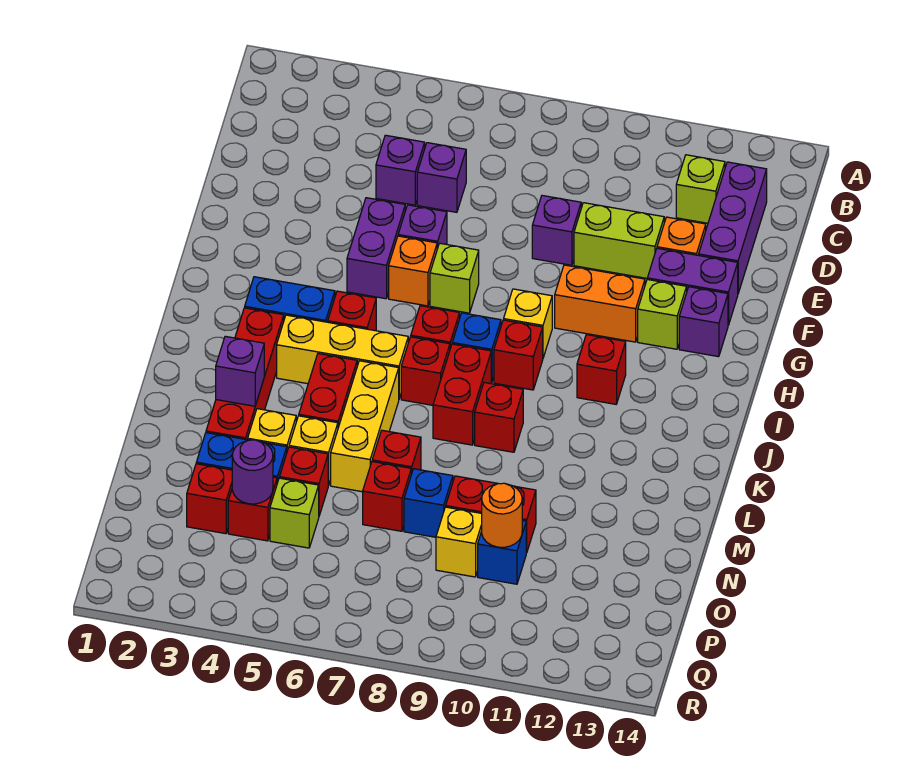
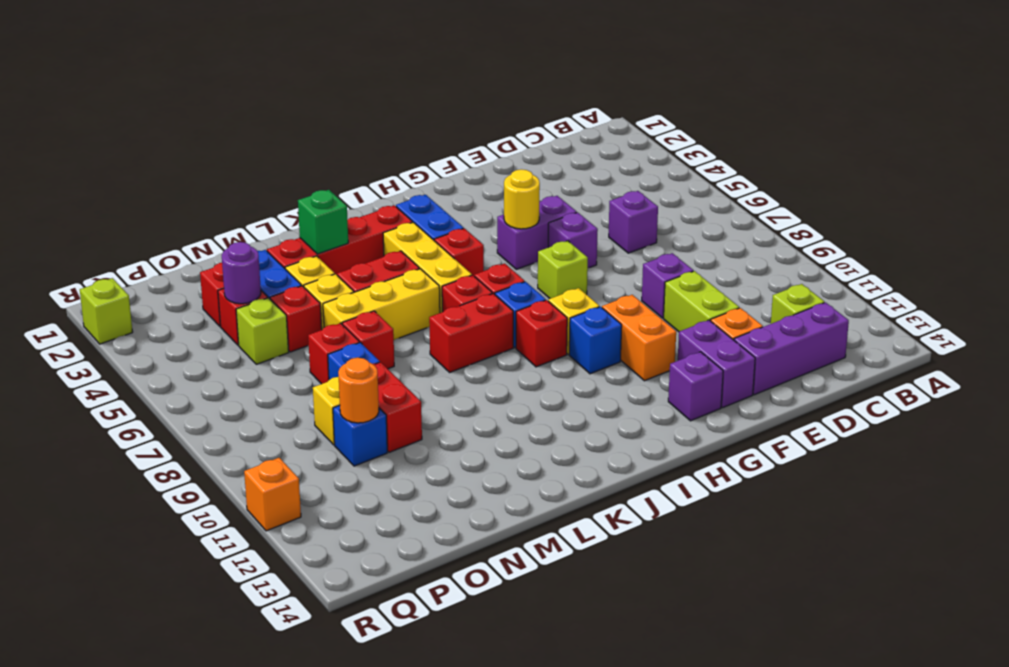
purple brick D5 level 1 -> none
none -> yellow round brick G5 level 2
orange brick G6 level 1 -> orange brick R11 level 1
lime brick G12 level 1 -> lime brick R2 level 1
none -> blue brick H10 level 1
red brick I11 level 1 -> none
red brick K9 level 1 -> none
purple brick L3 level 2 -> green brick L3 level 2

